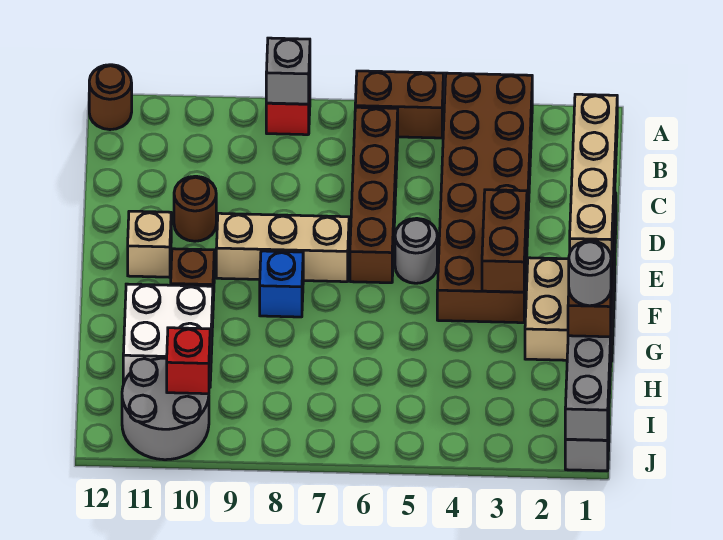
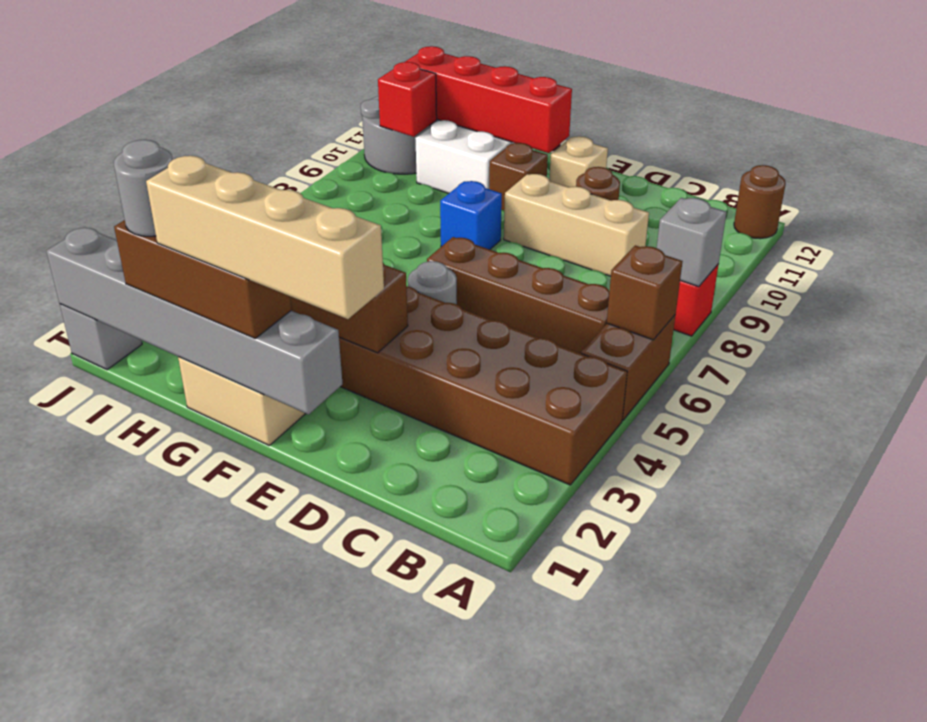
none -> brown brick A6 level 2
tan brick E7:E9 level 1 -> tan brick C9:E9 level 1
none -> red brick F11:I11 level 2

